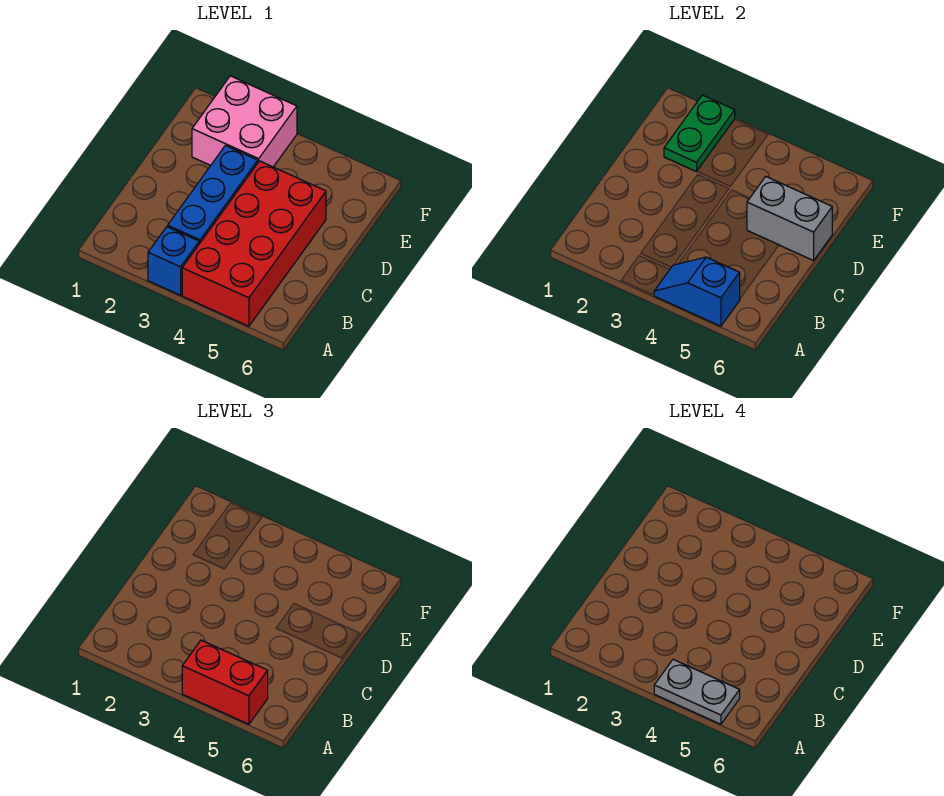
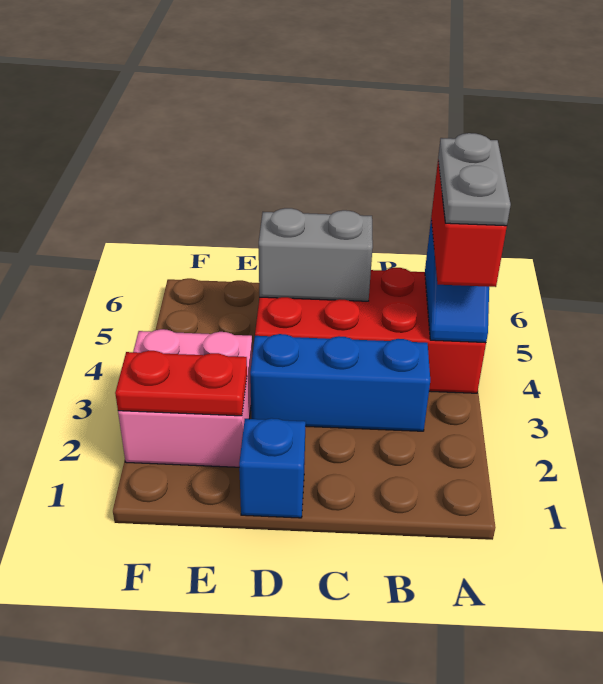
blue brick A3 level 1 -> blue brick D1 level 1
grey brick D5:D6 level 2 -> grey brick C5:D5 level 2
green plate E2:F2 level 2 -> red plate E2:F2 level 2

